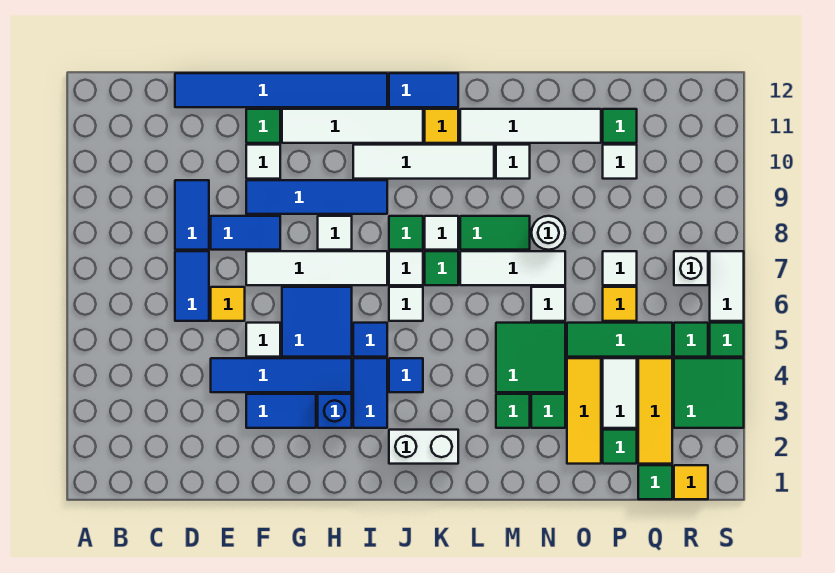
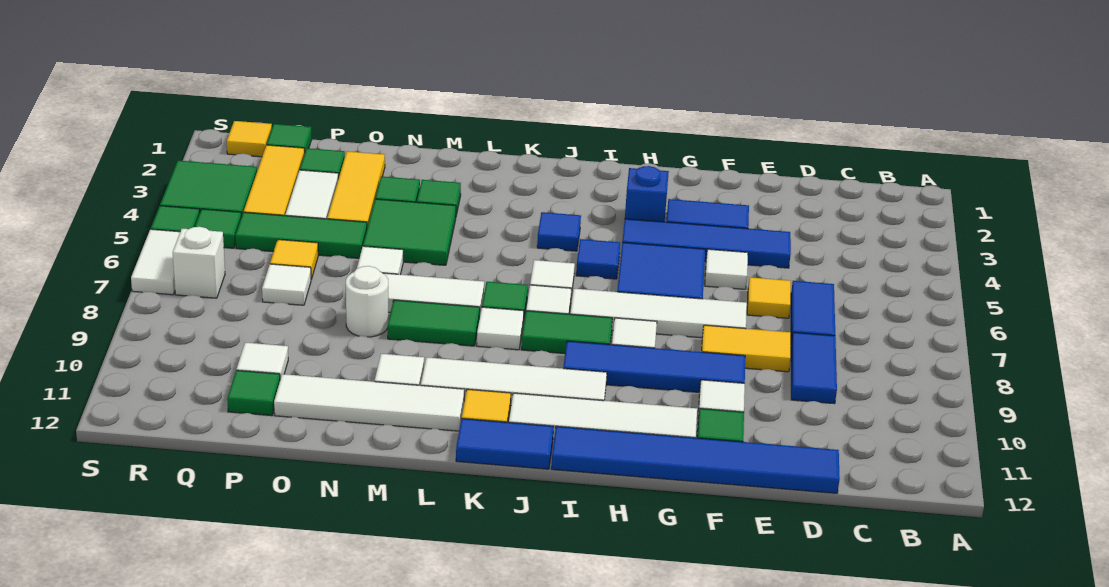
blue tile E8:F8 level 1 -> yellow tile E8:F8 level 1
blue tile I3:I4 level 1 -> none
white brick J2:K2 level 1 -> none
green tile J8 level 1 -> green tile I8:J8 level 1

